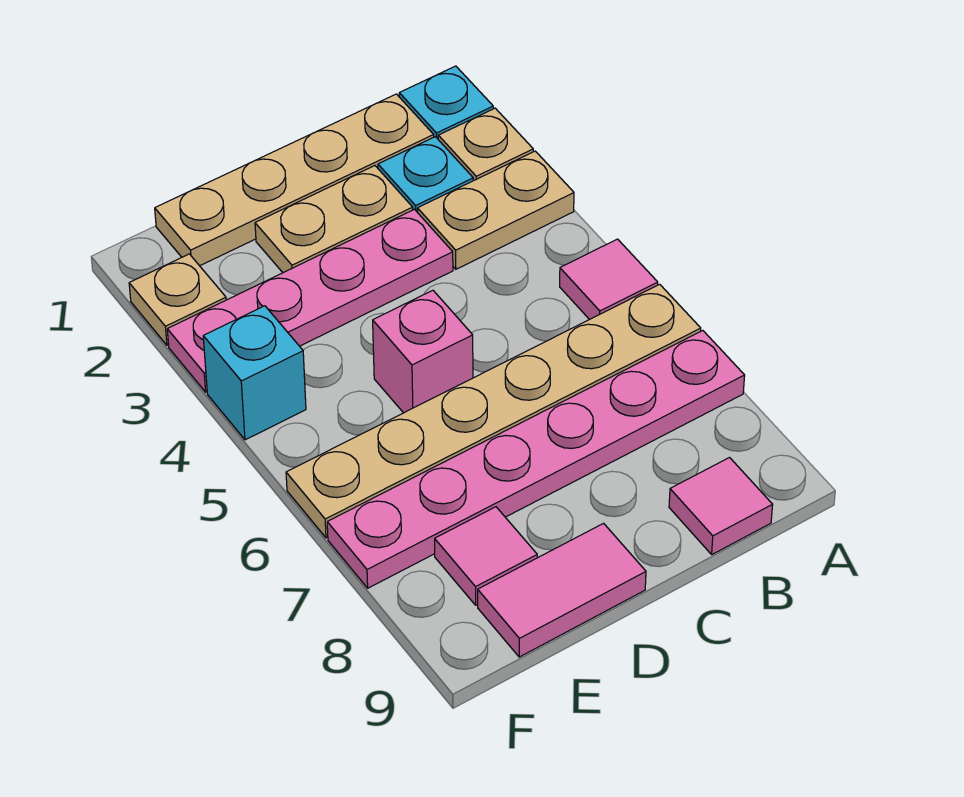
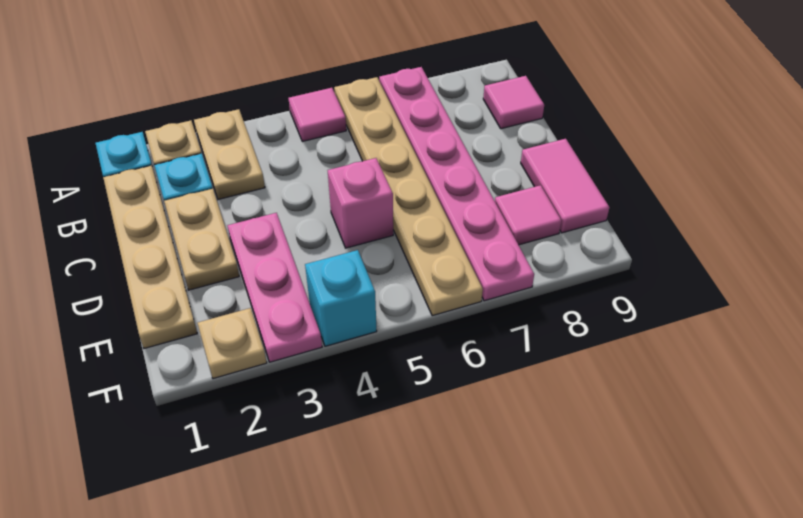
pink plate C3:F3 level 1 -> pink plate D3:F3 level 1

